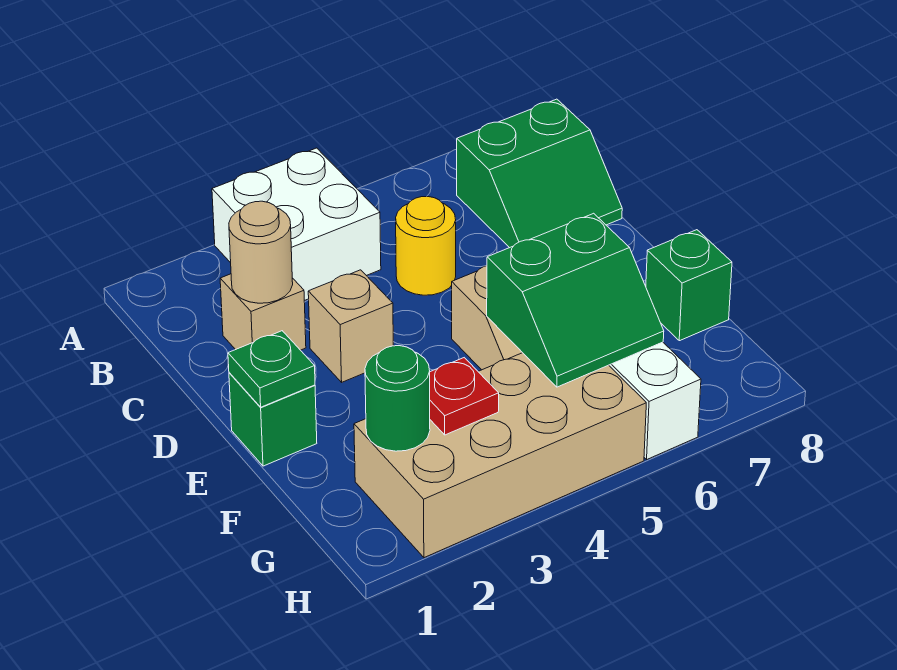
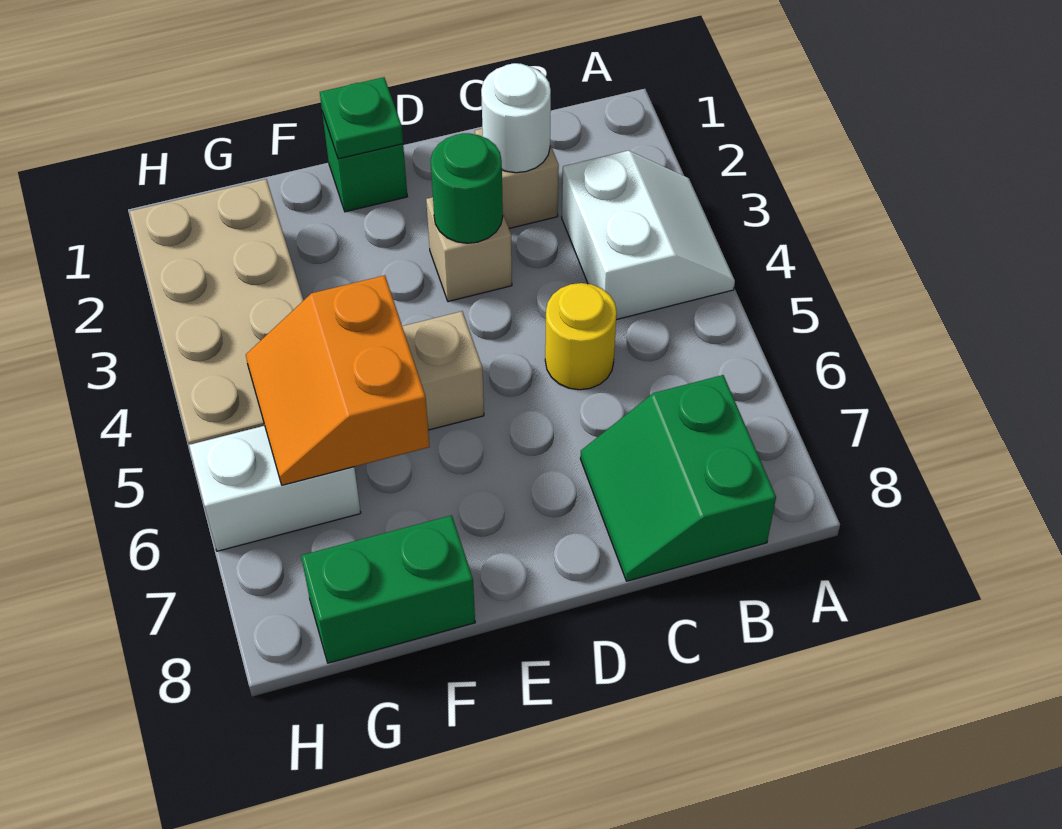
white brick A3:B4 level 1 -> white slope A3:B4 level 1 top B
tan round brick C2 level 2 -> white round brick C2 level 2
green slope F5:G6 level 2 top F -> orange slope F5:G6 level 2 top F
green brick F8 level 1 -> green brick F8:G8 level 1
green round brick G2 level 2 -> green round brick D3 level 2
red plate G3 level 2 -> none

